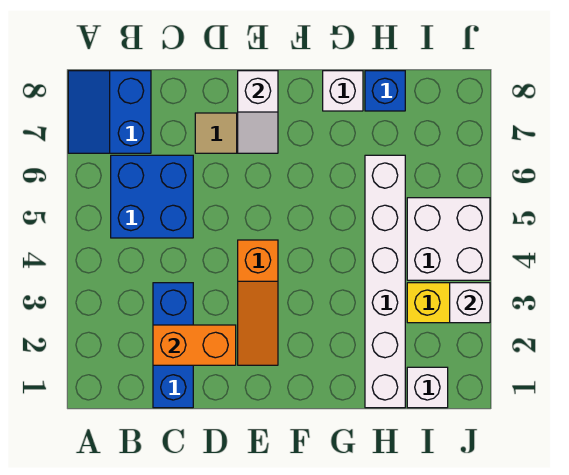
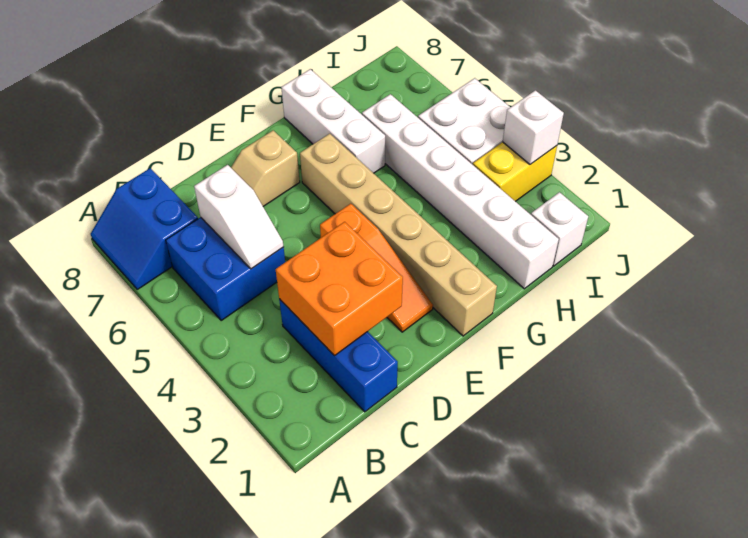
orange brick C2:D2 level 2 -> orange brick C2:D3 level 2
white slope E7:E8 level 2 top 8 -> white slope C5:C6 level 2 top 6
none -> tan brick F1:F6 level 1
white brick G8 level 1 -> white brick G6:G8 level 1
blue brick H8 level 1 -> none

